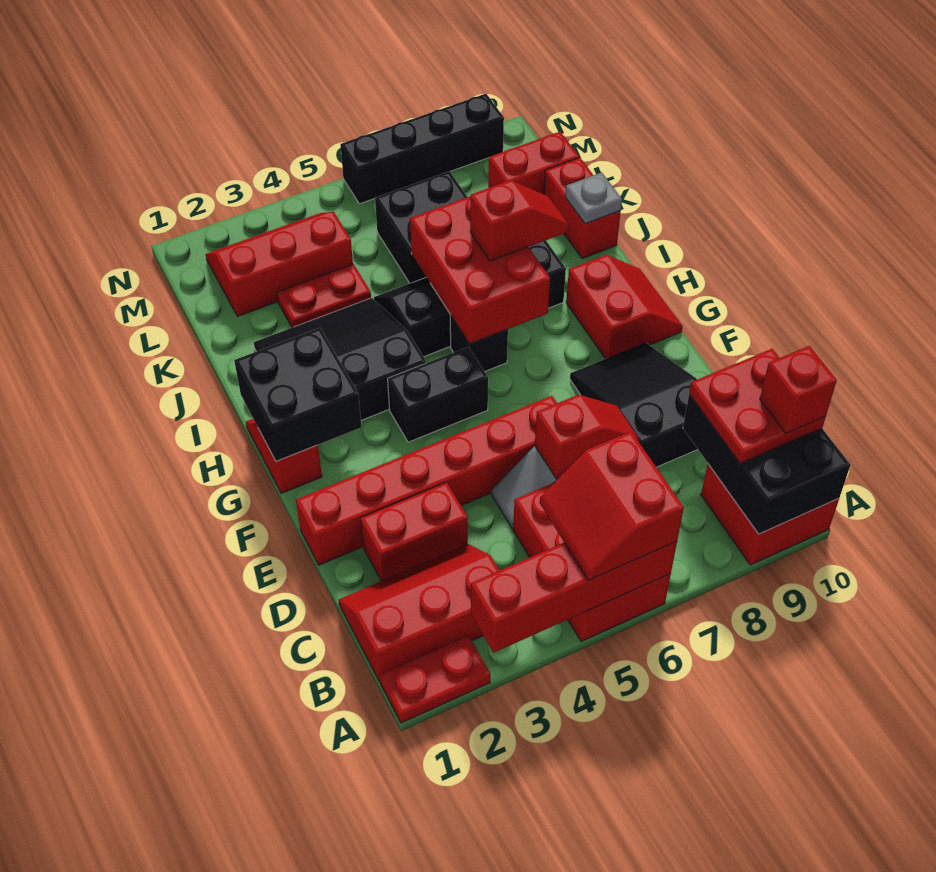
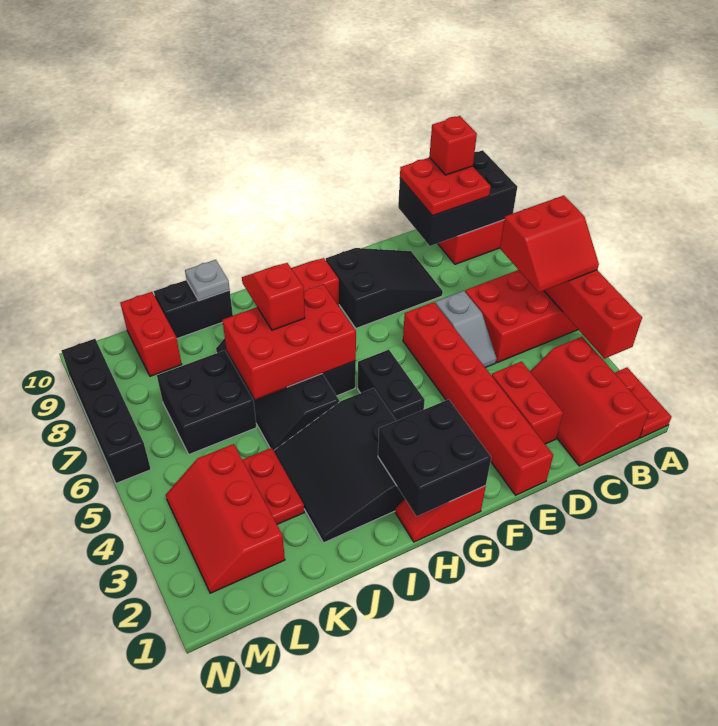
red slope D6:D7 level 2 top 6 -> none
black slope D8:F9 level 1 top D -> black slope D8:F9 level 1 top F
red brick J10:K10 level 1 -> black brick J10:K10 level 1

